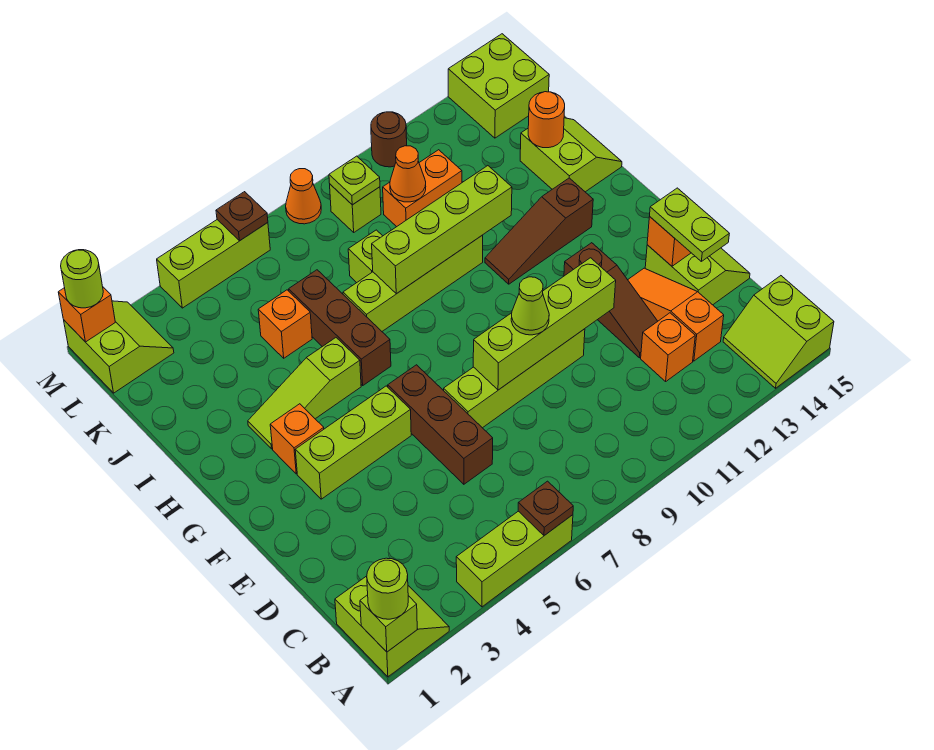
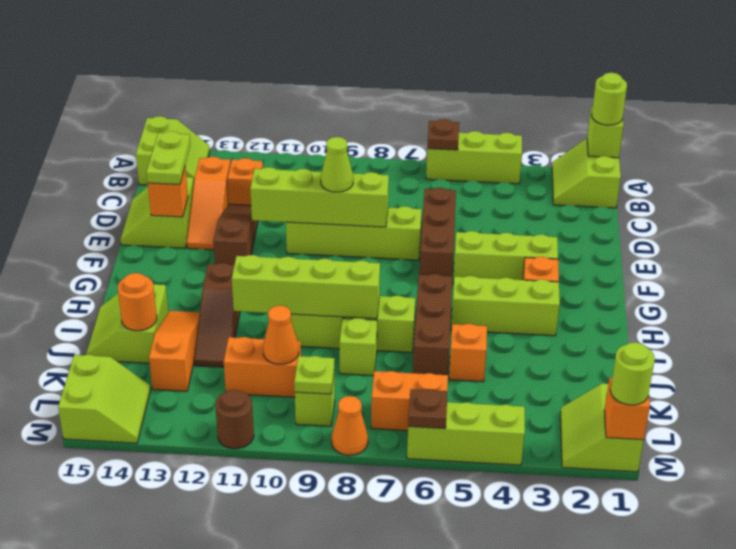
lime slope H3:H5 level 1 top 5 -> lime brick H3:H5 level 1
brown slope H11:H13 level 1 top 13 -> brown slope H12:J12 level 1 top H
none -> orange slope I13:K13 level 1 top K
none -> orange brick L6:L7 level 1
lime brick L14:M15 level 1 -> lime slope L14:M15 level 1 top 15

